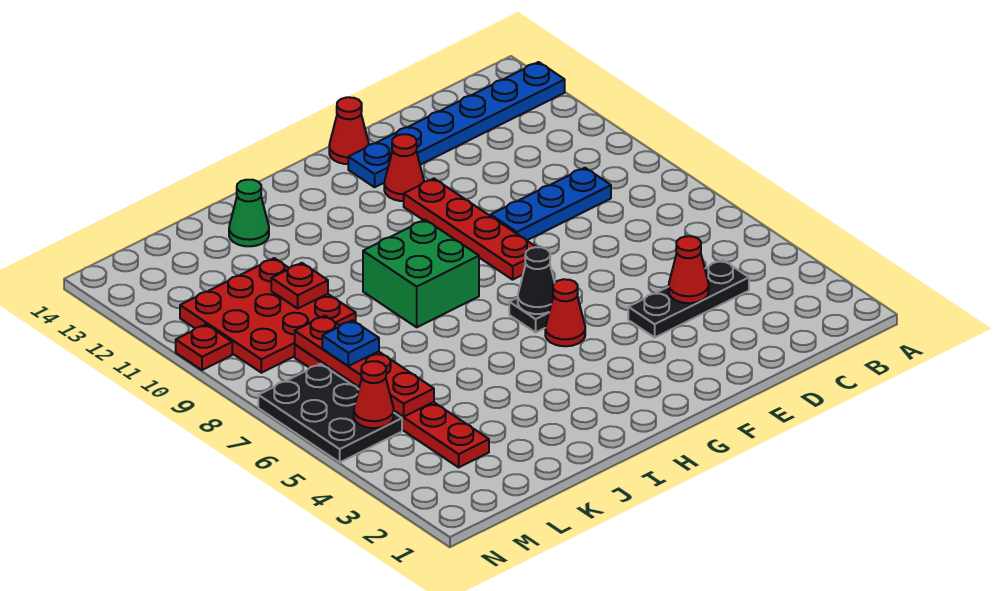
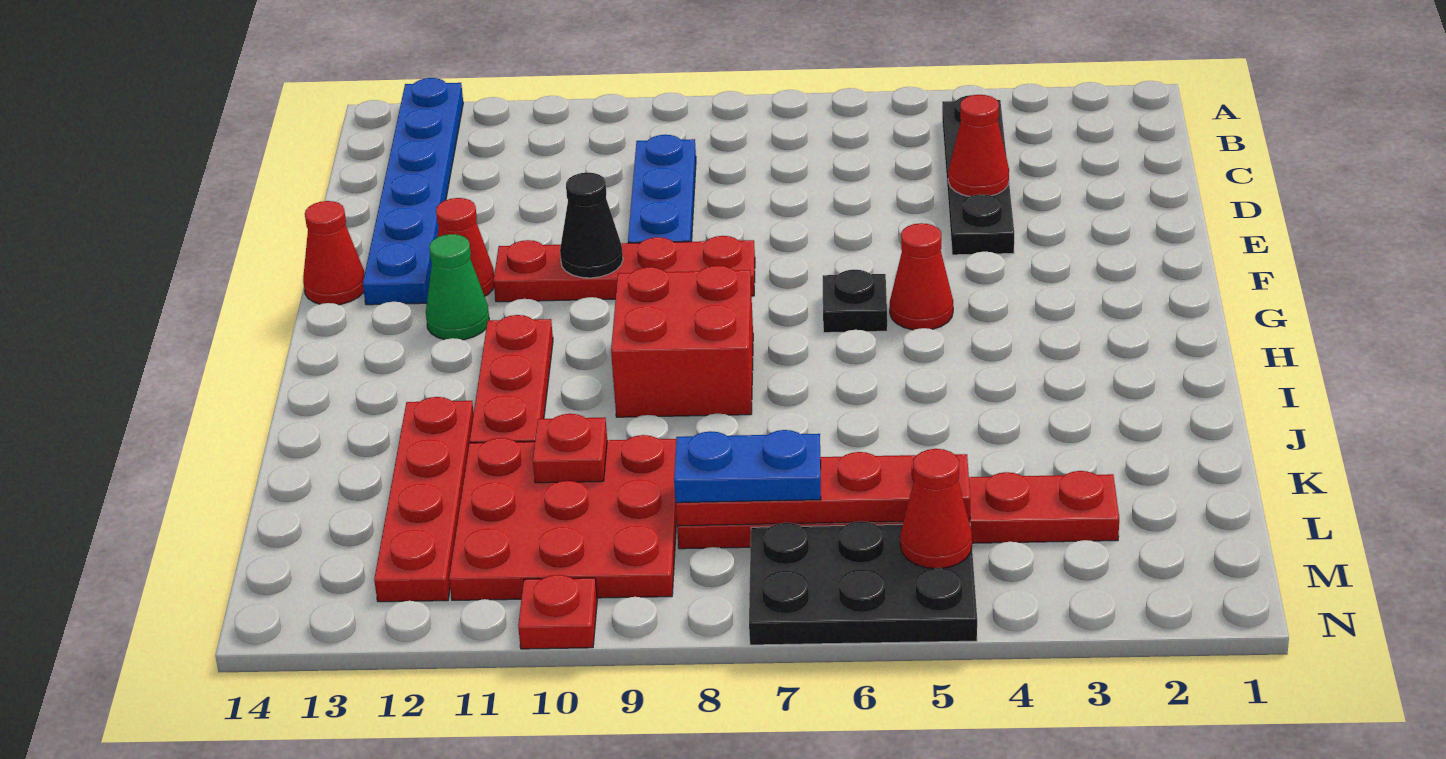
black plate C4:E4 level 1 -> black plate B4:E4 level 1
black cone G6 level 2 -> black cone F10 level 2
green brick H8:I9 level 1 -> red brick H8:I9 level 1
none -> red plate H11:J11 level 1
none -> red plate J12:M12 level 1
green cone J13 level 1 -> green cone G12 level 1
blue plate L7 level 3 -> blue plate L7:L8 level 3

